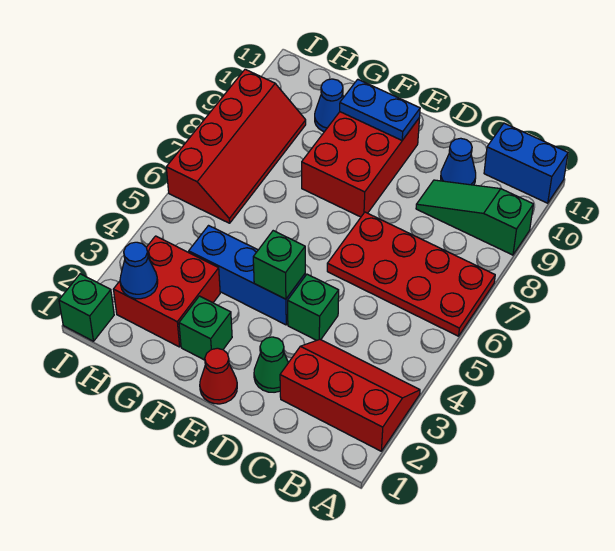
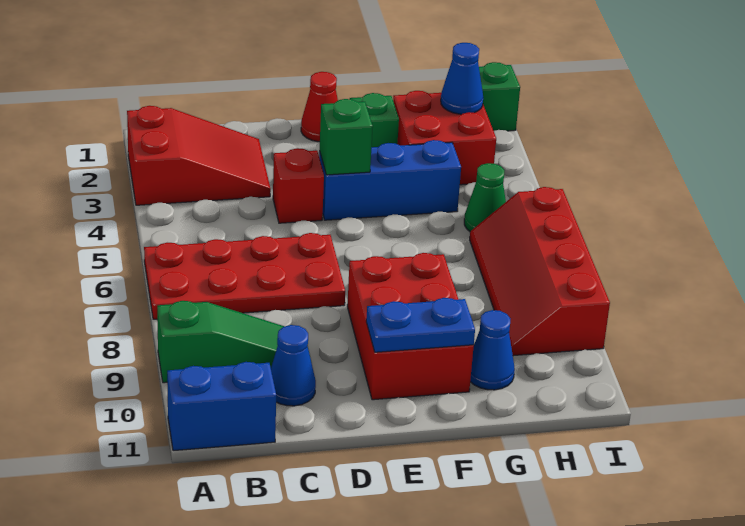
red slope A2:C3 level 1 top 2 -> red slope A2:C3 level 1 top A
green cone D2 level 1 -> green cone H5 level 1
green brick D4 level 1 -> red brick D4 level 1

